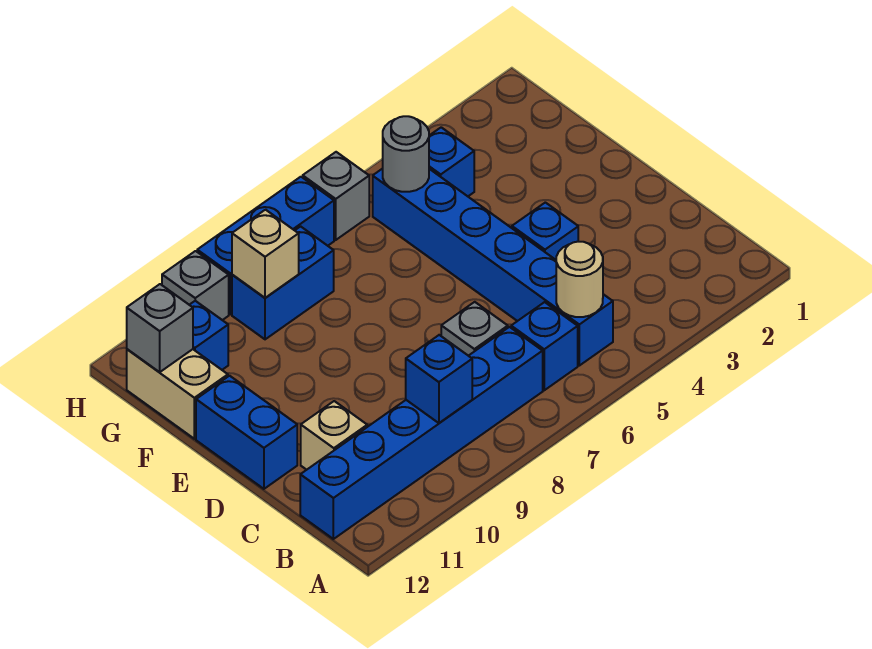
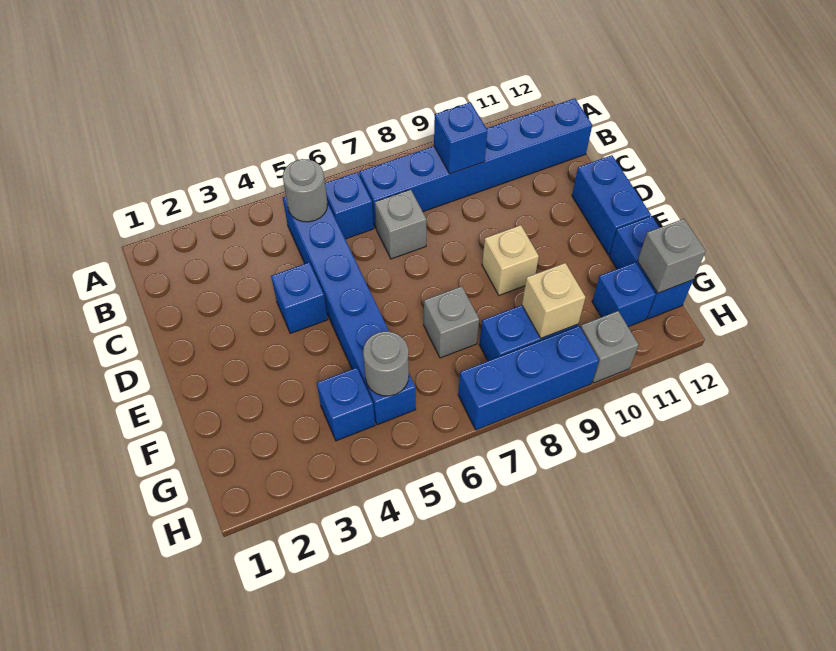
tan round brick B5 level 2 -> grey round brick B5 level 2
tan brick C11 level 1 -> tan brick E9 level 1
tan brick F12:G12 level 1 -> blue brick F12:G12 level 1
grey brick H6 level 1 -> grey brick F7 level 1

